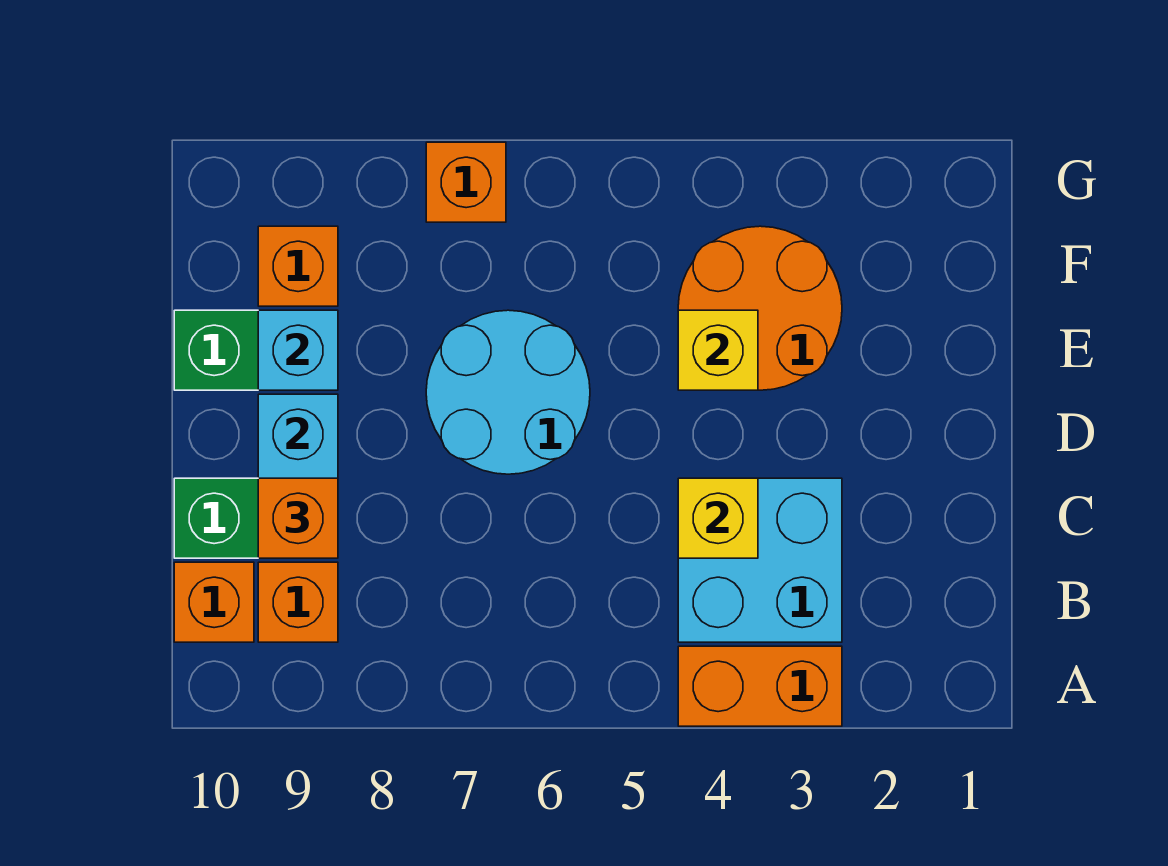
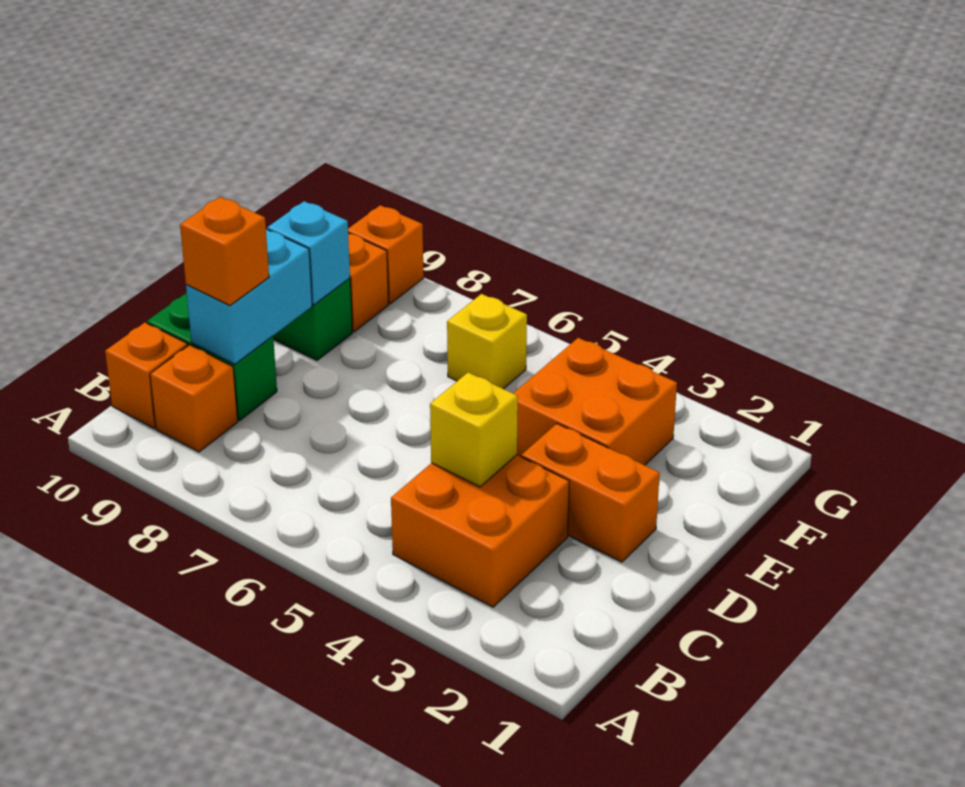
orange brick A3:A4 level 1 -> orange brick D2:D3 level 1
cyan brick B3:C4 level 1 -> orange brick B3:C4 level 1
cyan round brick D6:E7 level 1 -> none
orange round brick E3:F4 level 1 -> orange brick E3:F4 level 1
yellow brick E4 level 2 -> yellow brick F6 level 1
orange brick G7 level 1 -> orange brick G9 level 1

